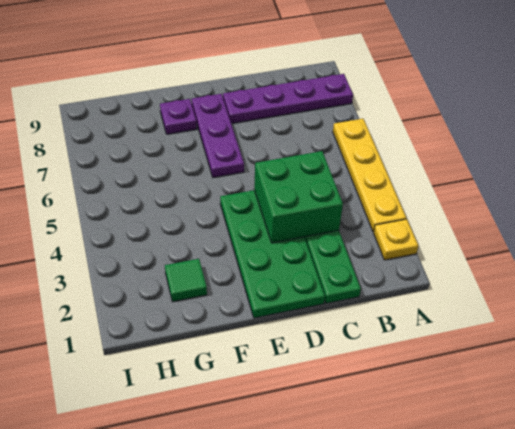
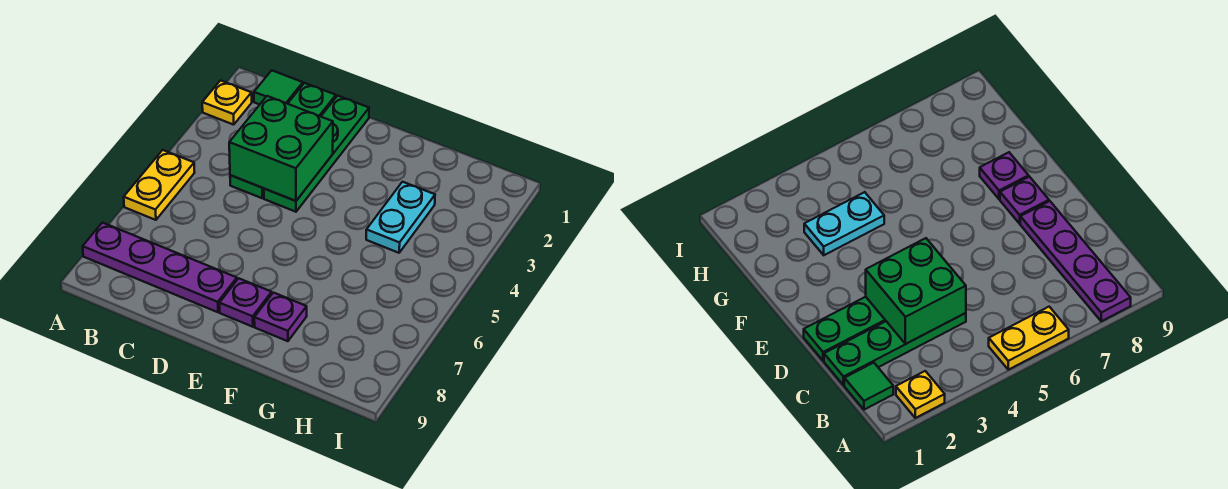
yellow plate A3:A6 level 1 -> yellow plate A5:A6 level 1
green plate D1:E4 level 1 -> green plate D1:D4 level 1
purple plate E6:E8 level 1 -> purple plate E8 level 1
green tile G2 level 1 -> green tile B1 level 1
none -> cyan plate G3:G4 level 1

